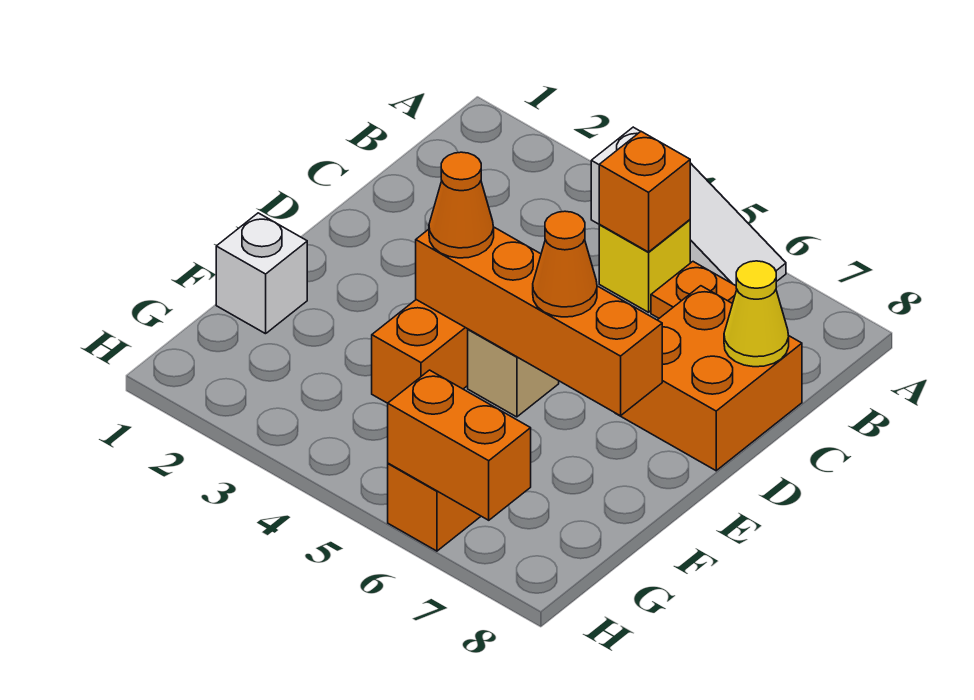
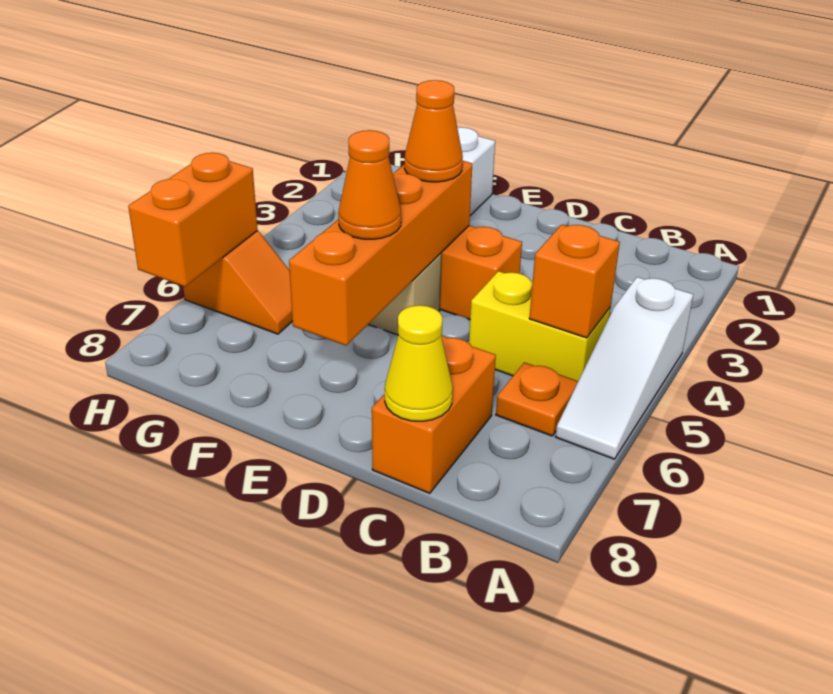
yellow brick B5 level 1 -> yellow brick B5:C5 level 1
orange brick C7:D8 level 1 -> orange brick C7:C8 level 1

